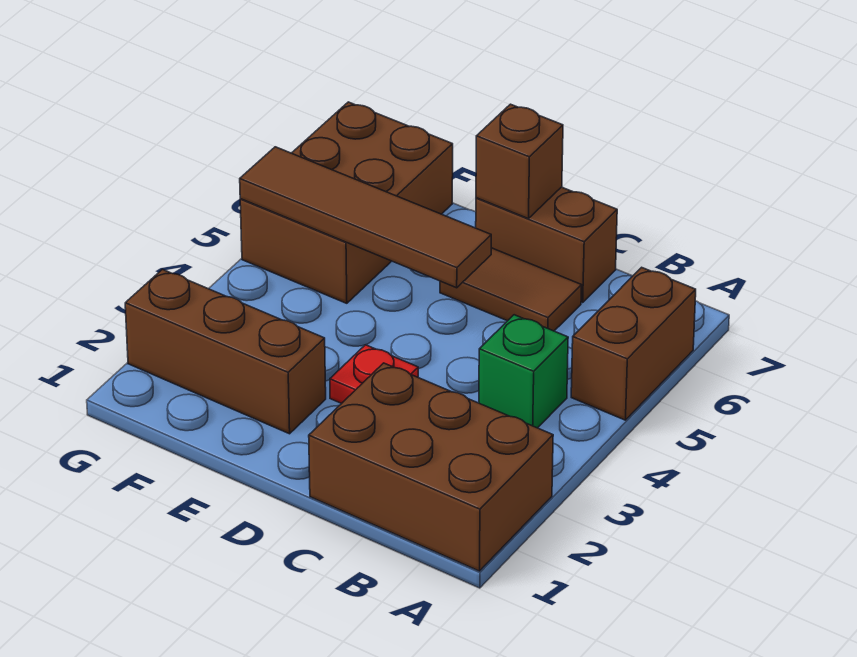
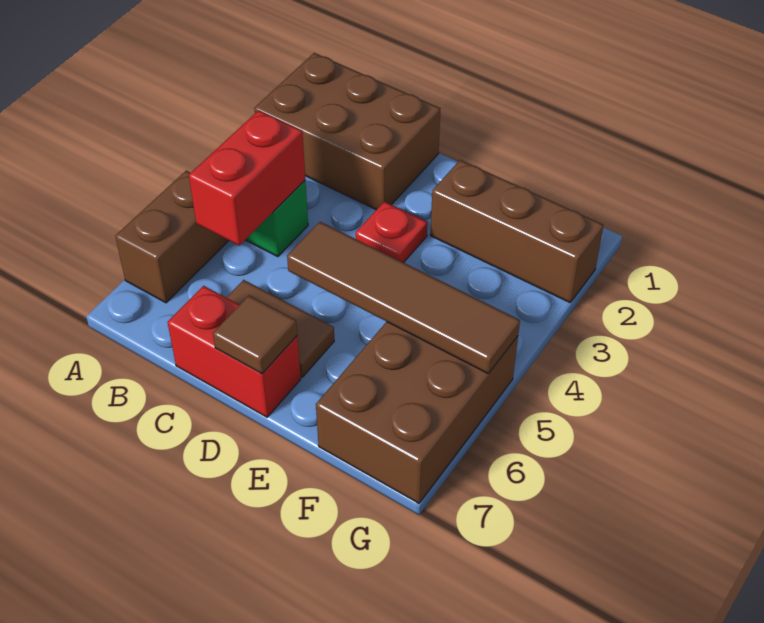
none -> red brick B4:B5 level 2
brown brick C7:D7 level 1 -> red brick C7:D7 level 1
brown brick D7 level 2 -> brown tile D7 level 2

